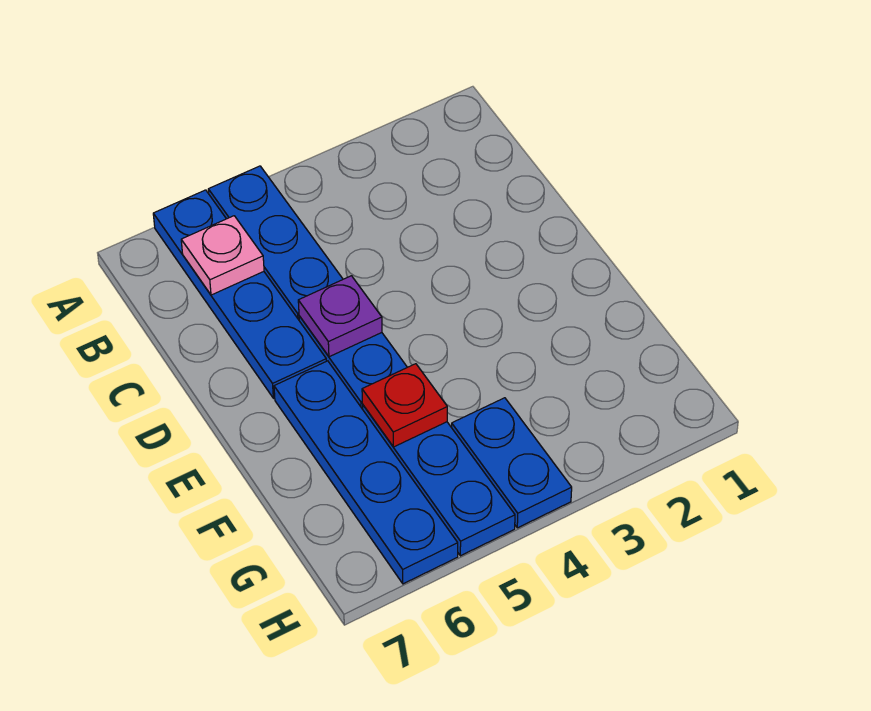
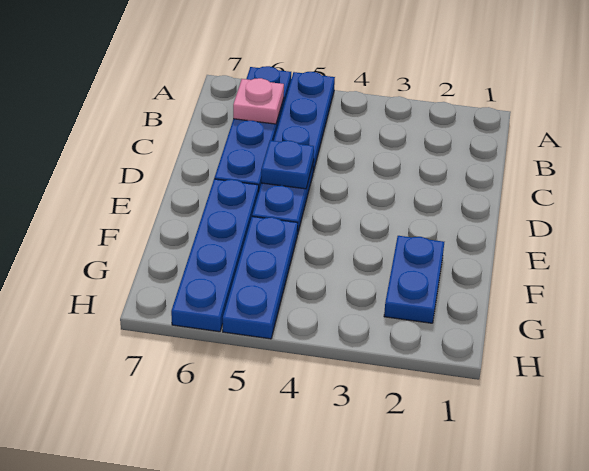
purple plate D5 level 2 -> blue plate D5 level 2
red plate F5 level 2 -> none
blue plate G4:H4 level 1 -> blue plate F2:G2 level 1

